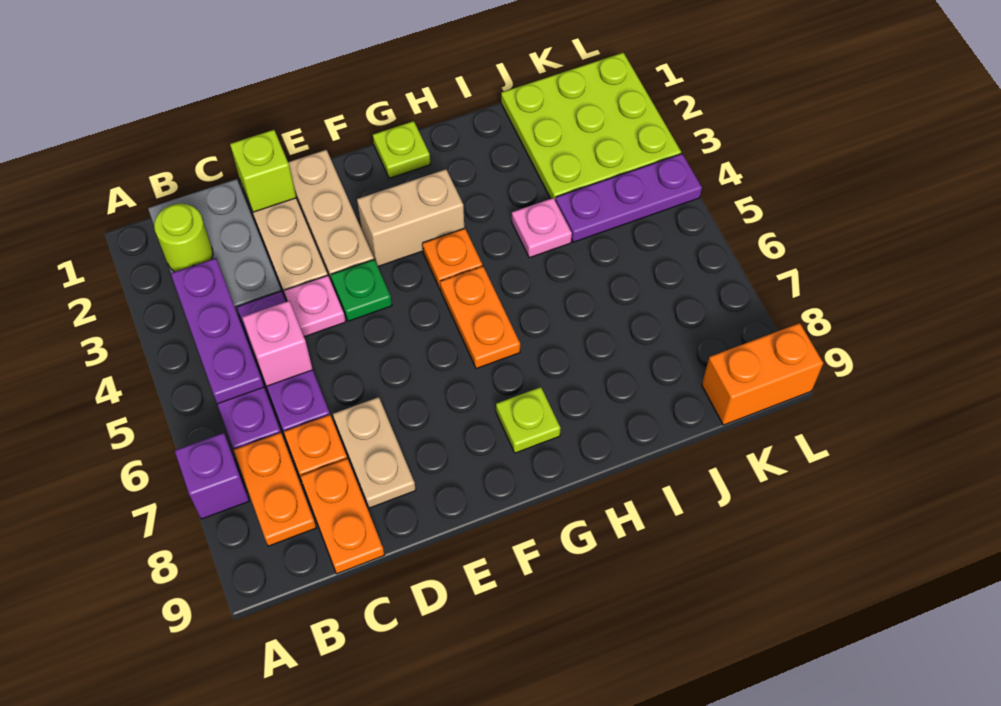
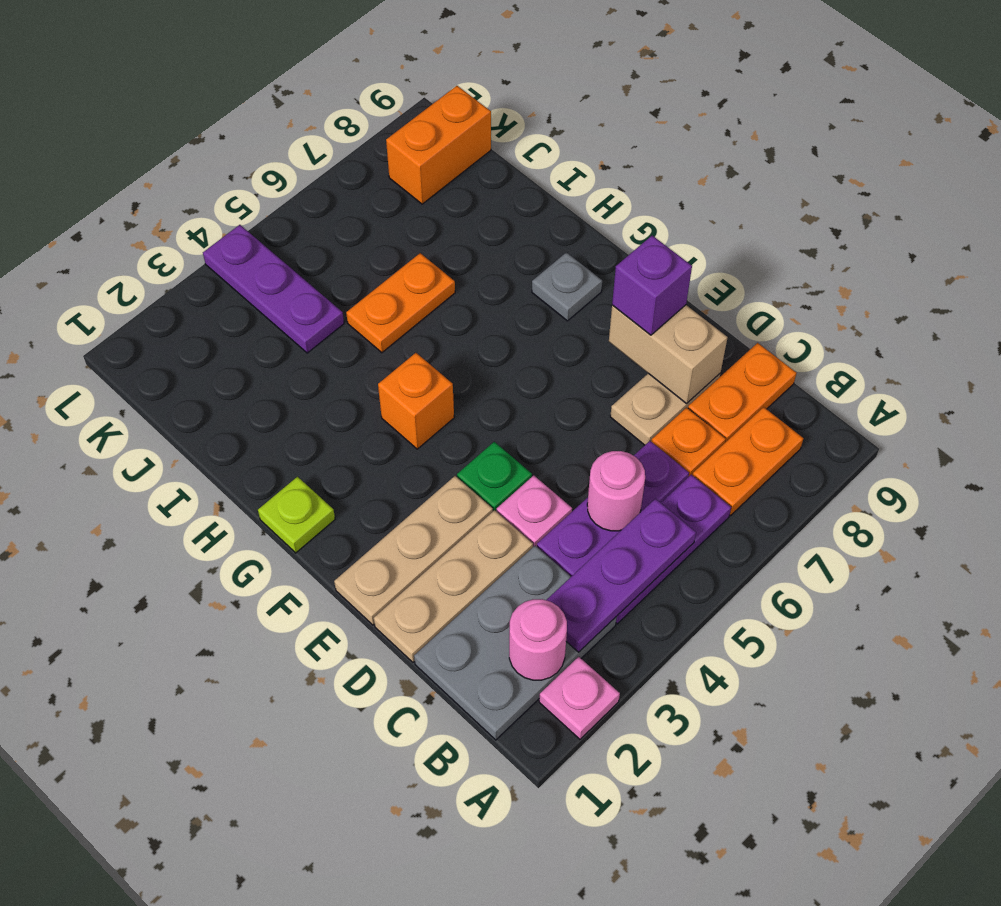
purple brick A7 level 1 -> purple brick E8 level 3
lime round brick B2 level 2 -> pink round brick B2 level 2
pink brick C5 level 2 -> pink round brick C5 level 2
lime brick D1 level 2 -> none
tan brick F3:G3 level 1 -> tan brick D8:E8 level 2
orange plate G4 level 1 -> orange brick G4 level 1
orange plate G5:G6 level 1 -> orange plate I5:I6 level 1
lime plate G8 level 1 -> grey plate G8 level 1
pink plate I4 level 1 -> pink plate A2 level 1
lime plate J1:L3 level 1 -> none
orange brick K9:L9 level 1 -> orange brick K8:K9 level 1

